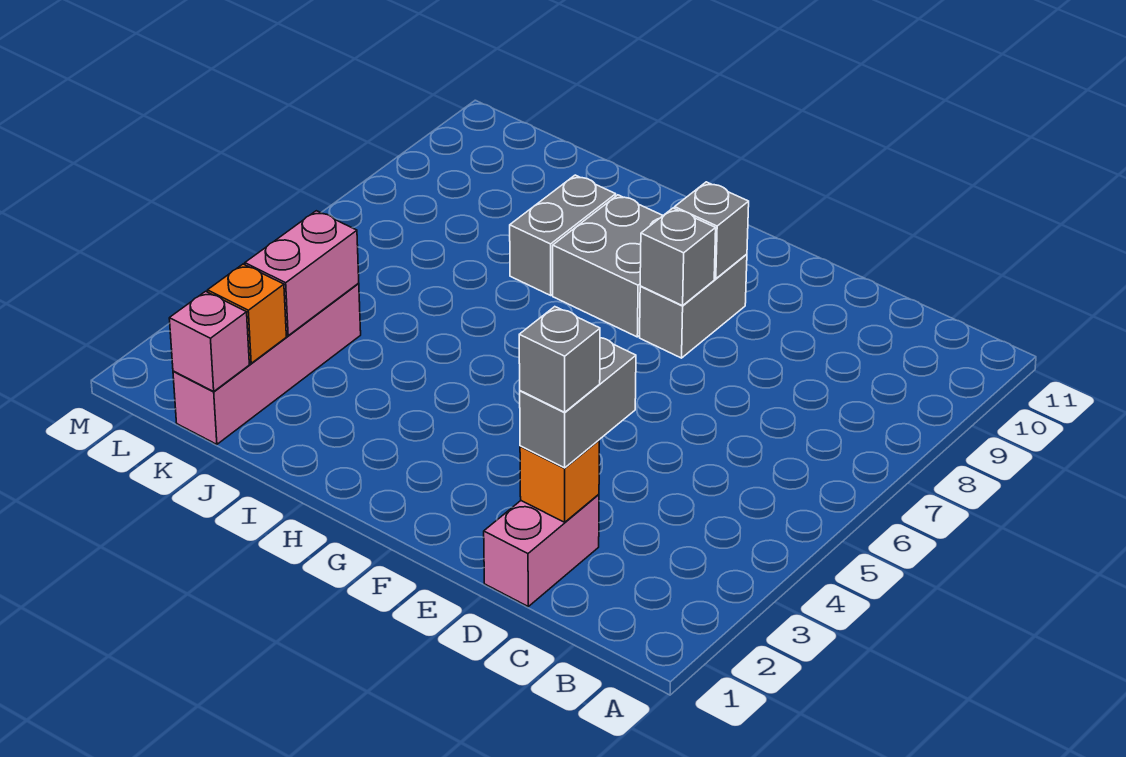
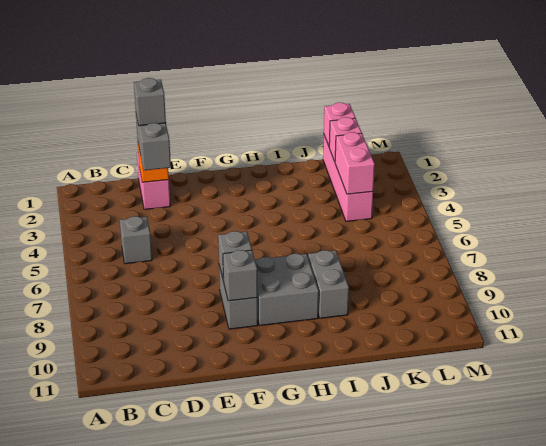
none -> grey brick C5 level 1
orange brick K2 level 2 -> pink brick K2 level 2

